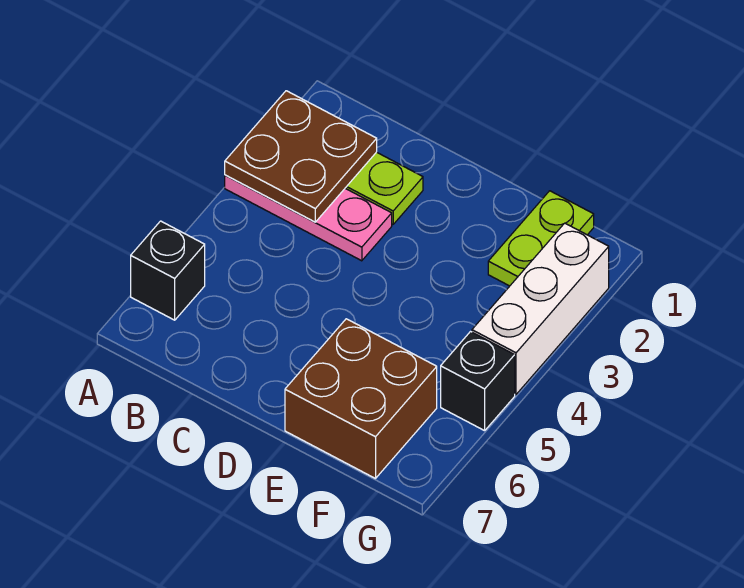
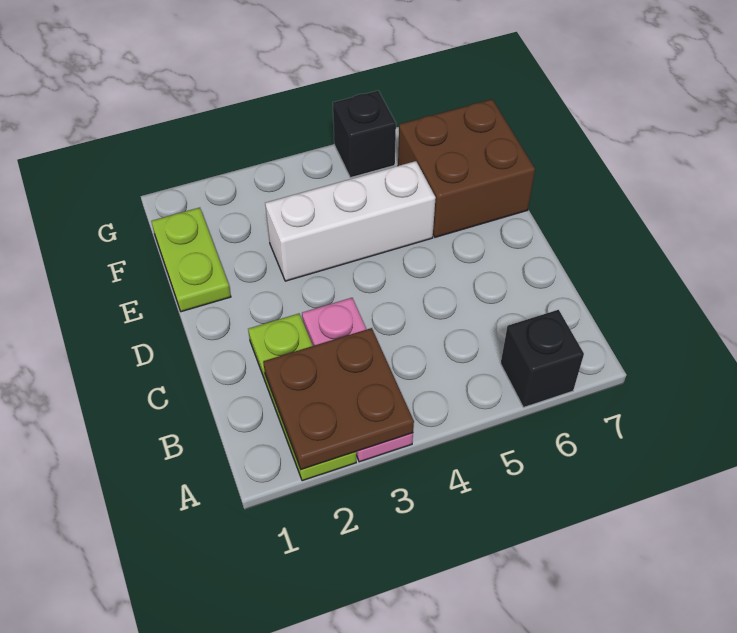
lime plate F1:F2 level 1 -> lime plate E1:F1 level 1
white brick G2:G4 level 1 -> white brick E3:E5 level 1

